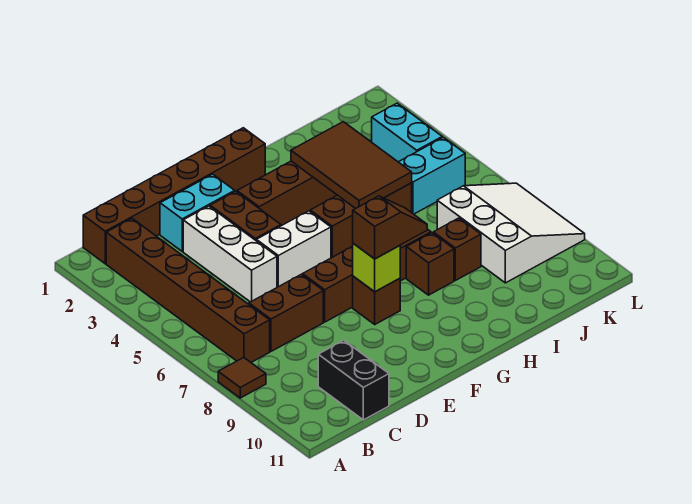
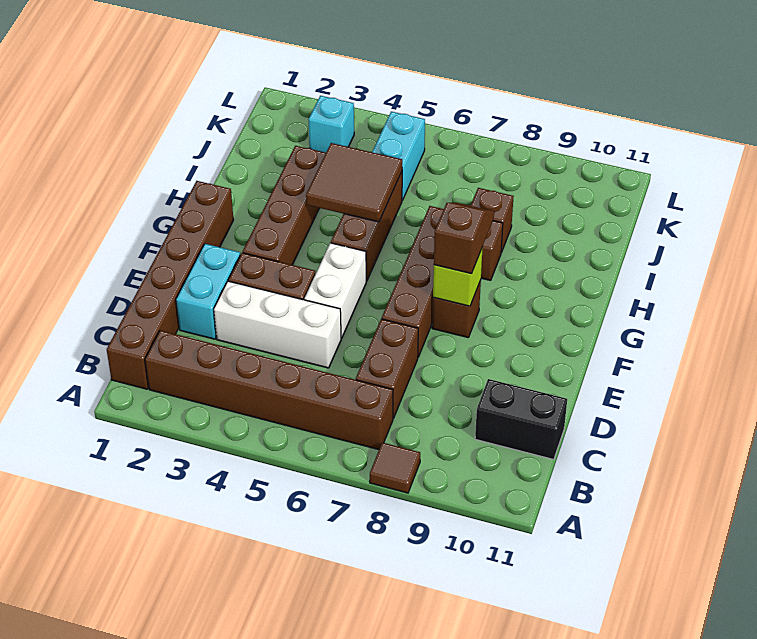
brown tile H3:I5 level 2 -> brown tile H4:I5 level 2
white slope J7:L9 level 1 top J -> none
cyan brick K3:K4 level 1 -> cyan brick K3 level 1

